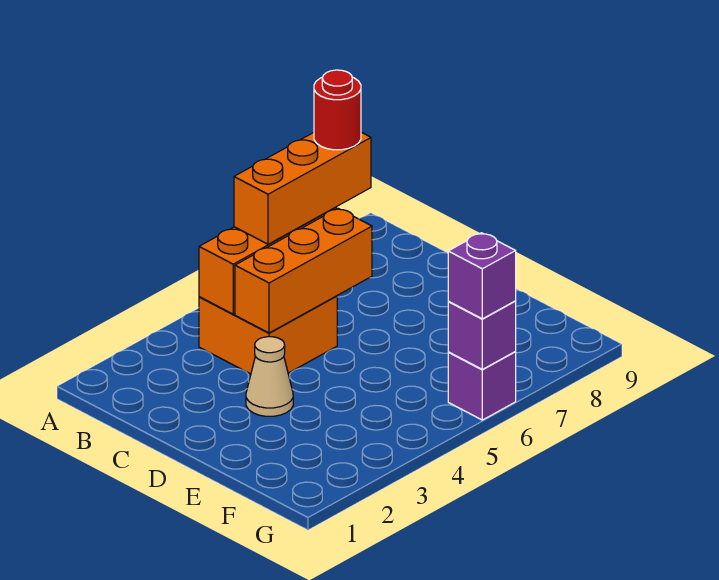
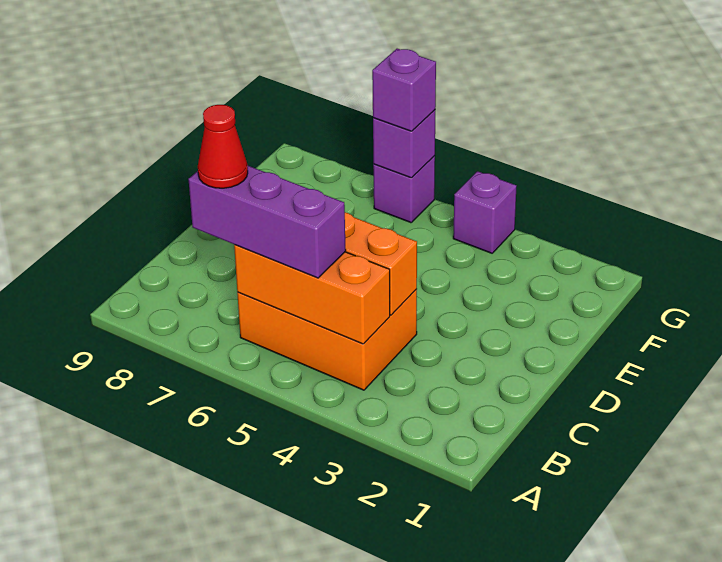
orange brick B4:C5 level 1 -> orange brick B4:C6 level 1
orange brick B5:B7 level 3 -> purple brick B5:B7 level 3
red round brick B7 level 4 -> red cone B7 level 4
tan cone D3 level 1 -> none
none -> purple brick G4 level 1

